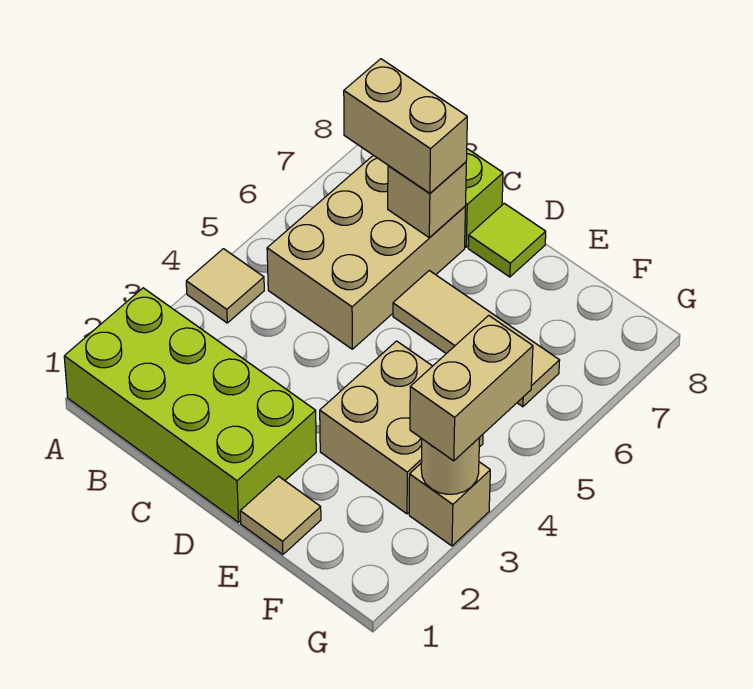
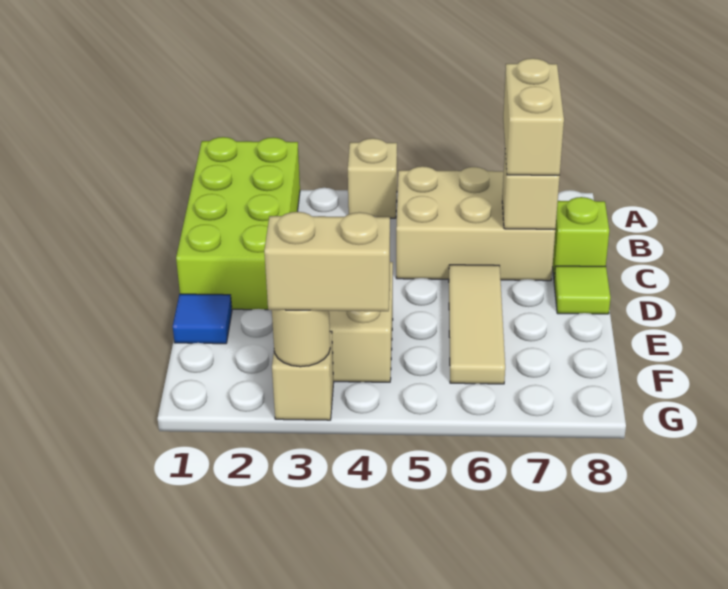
tan tile A4 level 1 -> tan brick A4 level 1
tan tile E1 level 1 -> blue tile E1 level 1

